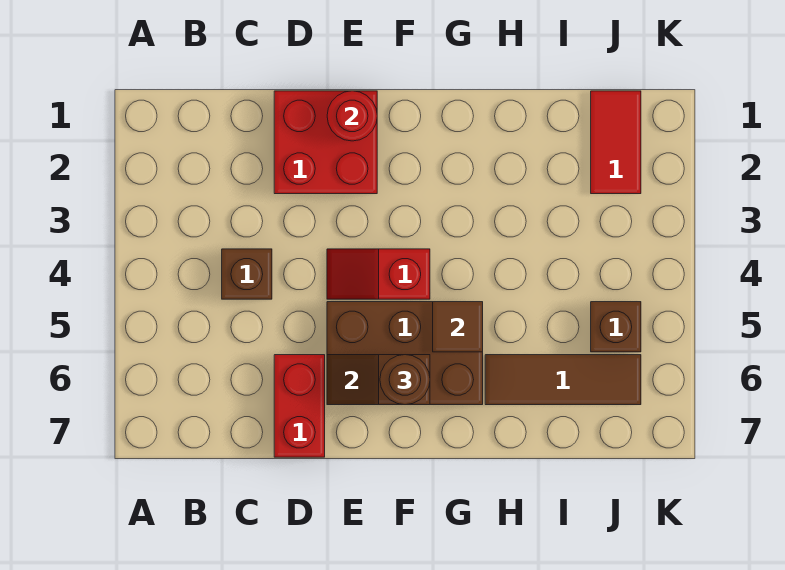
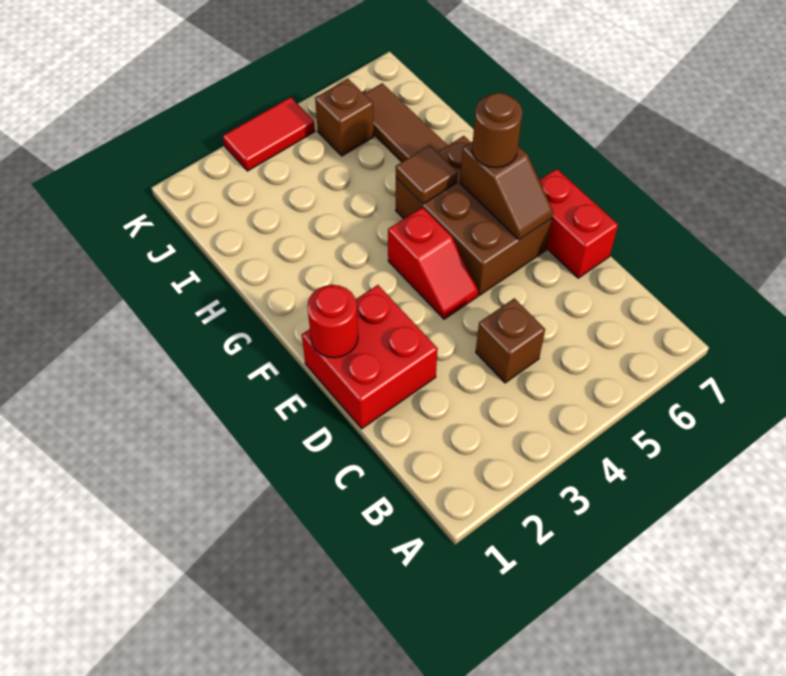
red brick D6:D7 level 1 -> red brick D7:E7 level 1
red tile J1:J2 level 1 -> red tile K3:K4 level 1

